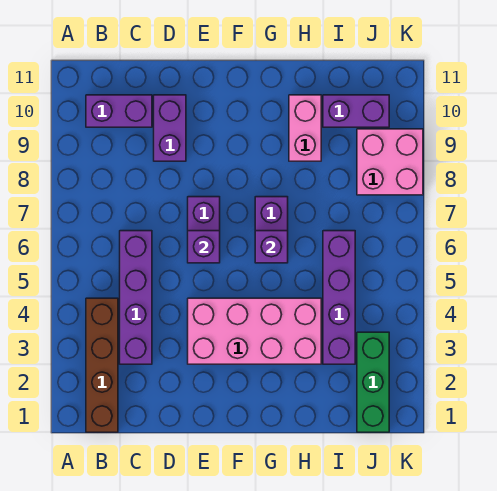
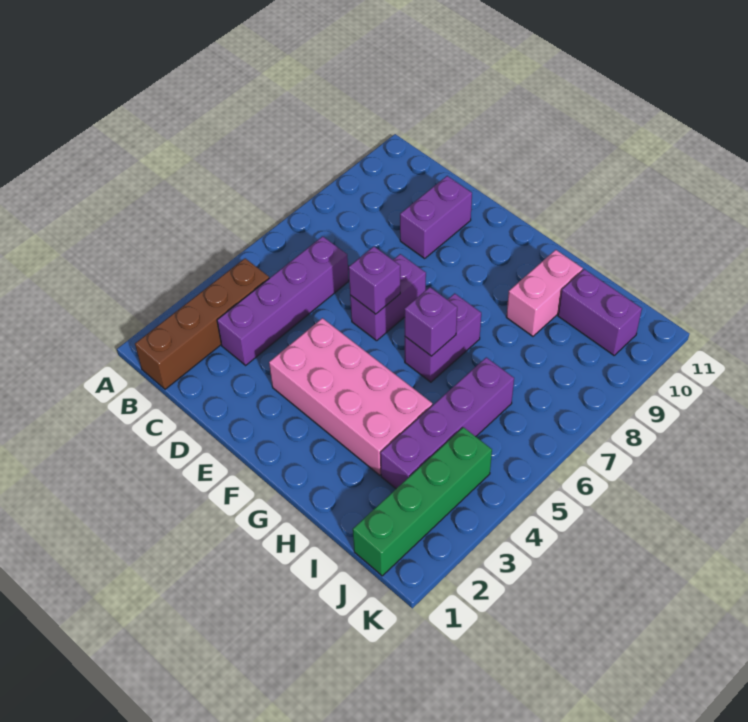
purple brick B10:C10 level 1 -> none
green brick J1:J3 level 1 -> green brick J1:J4 level 1
pink brick J8:K9 level 1 -> none

